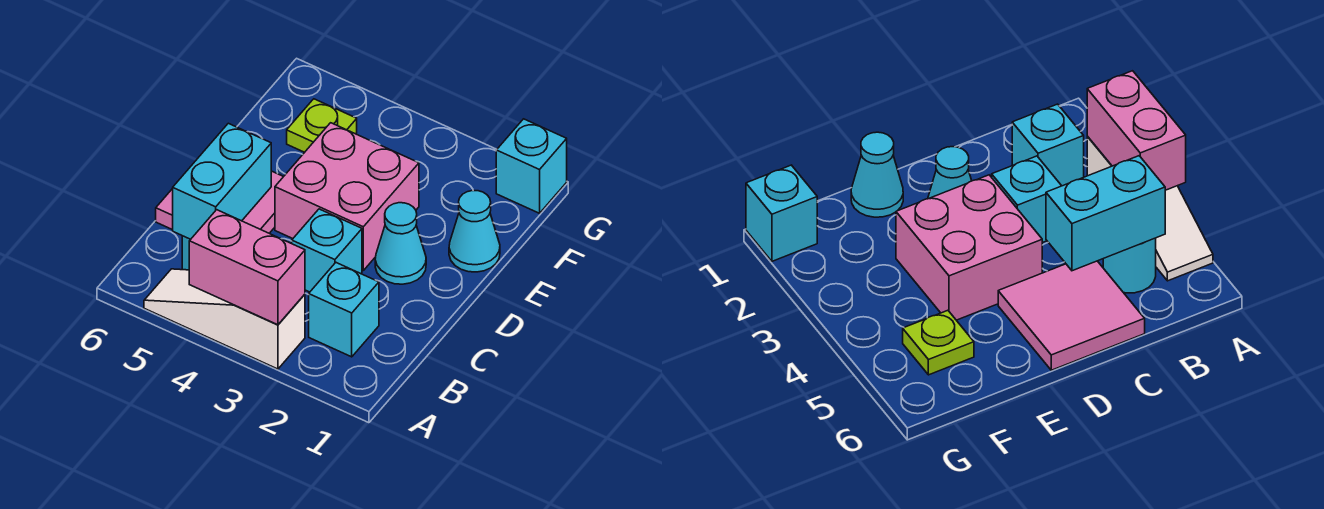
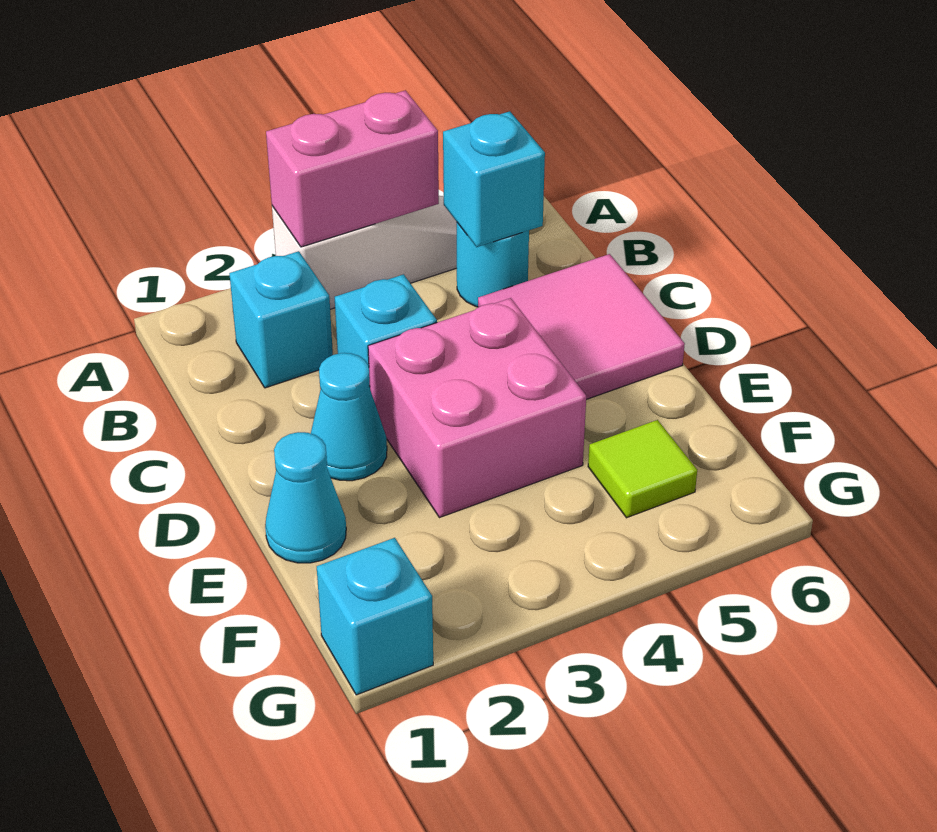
cyan brick B5:C5 level 2 -> cyan brick B5 level 2
lime plate F5 level 1 -> lime tile F5 level 1

